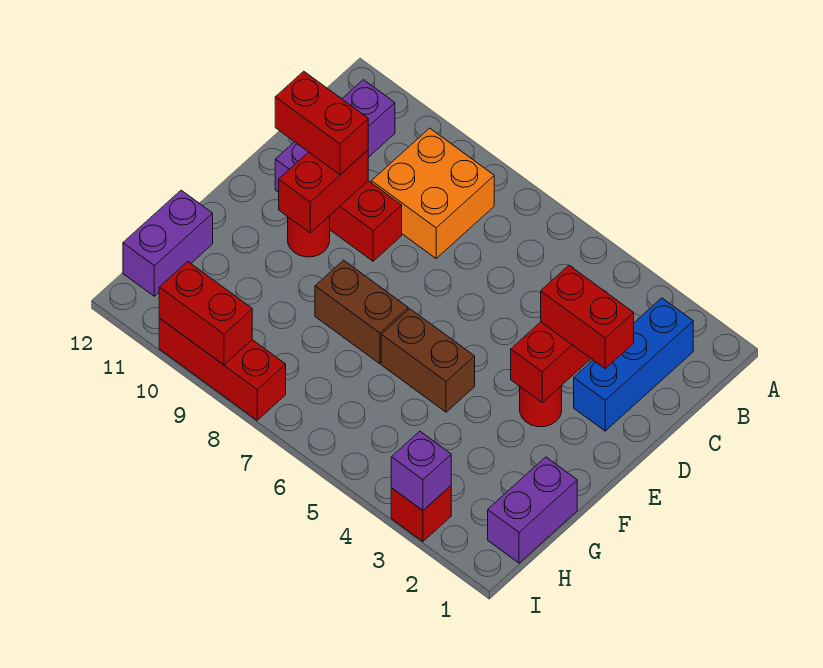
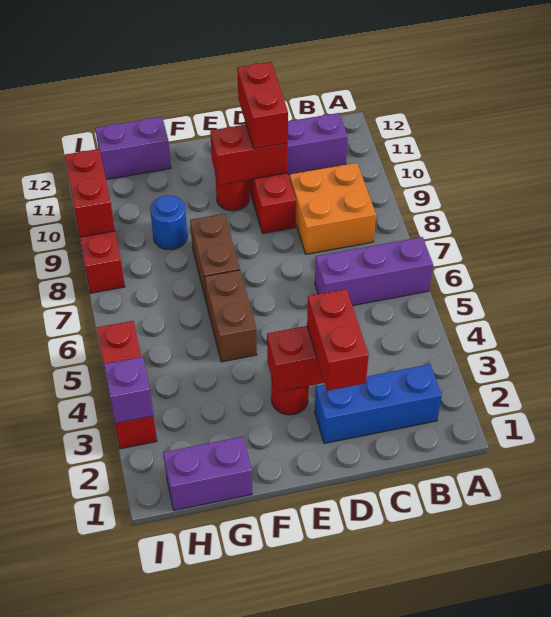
none -> purple brick A6:C6 level 1
none -> blue round brick G9 level 1
red brick I3 level 1 -> red brick I3:I5 level 1

